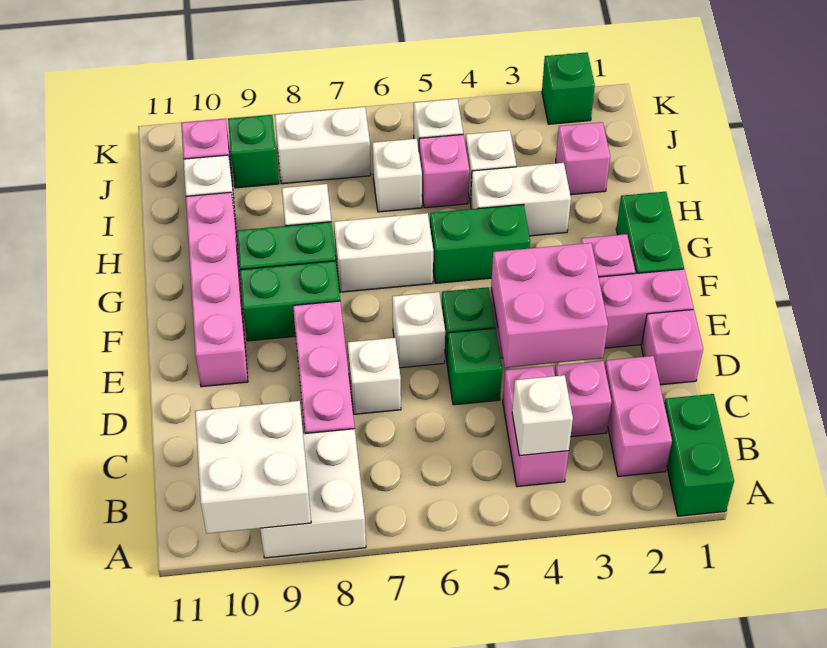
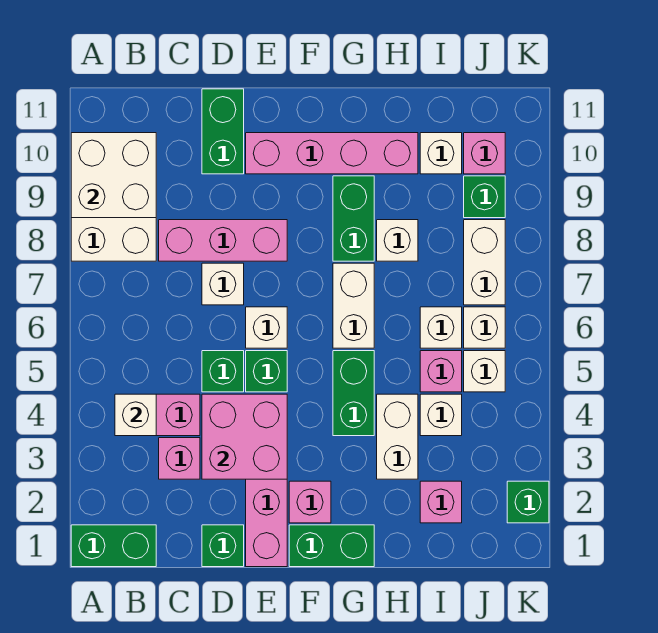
pink brick B2:C2 level 1 -> none
pink brick D1 level 1 -> green brick D1 level 1
green brick F8:F9 level 1 -> green brick D10:D11 level 1
none -> white brick J6 level 1

